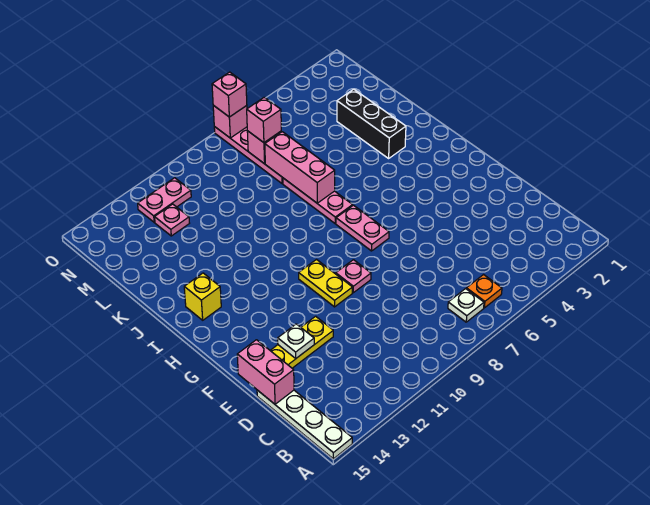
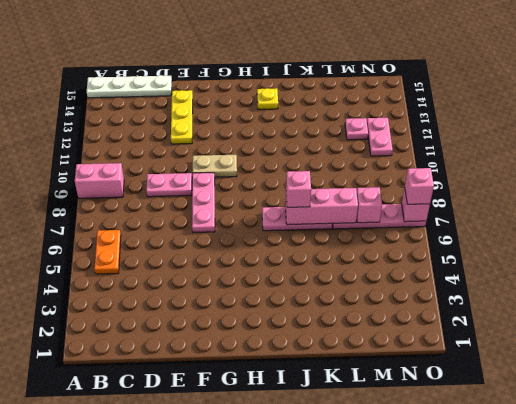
orange plate B6 level 1 -> orange plate B5:B6 level 1
white plate B7 level 1 -> none
pink brick D15:E15 level 2 -> pink brick A9:B9 level 1
white plate E13 level 2 -> none
pink plate F9 level 1 -> pink plate F7:F9 level 1
yellow plate F10:G10 level 1 -> tan plate F10:G10 level 1
pink plate G7:H7 level 1 -> pink plate D9:E9 level 1
yellow brick I14 level 1 -> yellow plate I14 level 1
black brick J3:L3 level 1 -> none
pink brick M7 level 3 -> pink brick J7 level 3

